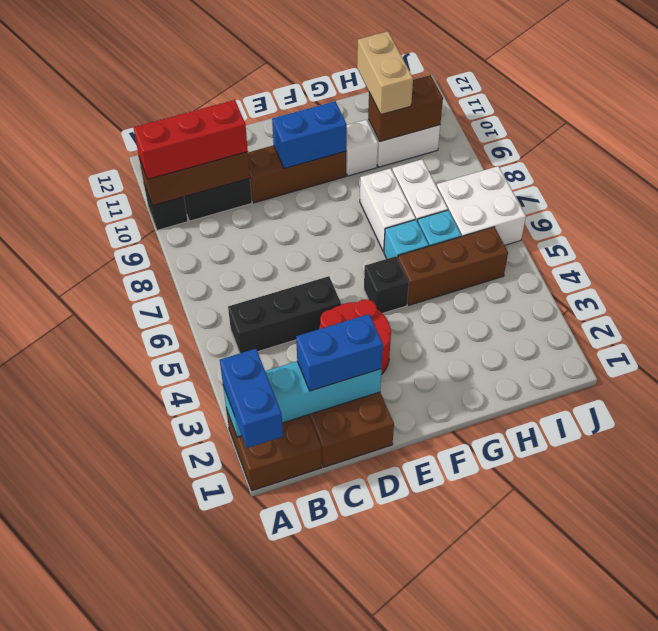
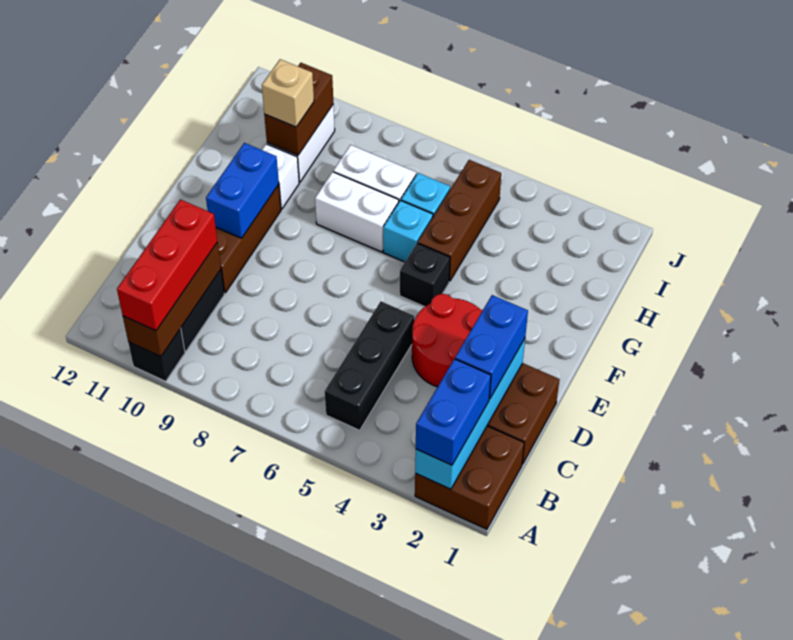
blue brick A1:A2 level 3 -> blue brick A2:B2 level 3
tan brick H10:H11 level 3 -> tan brick H10 level 3
white brick I6:J7 level 1 -> none

